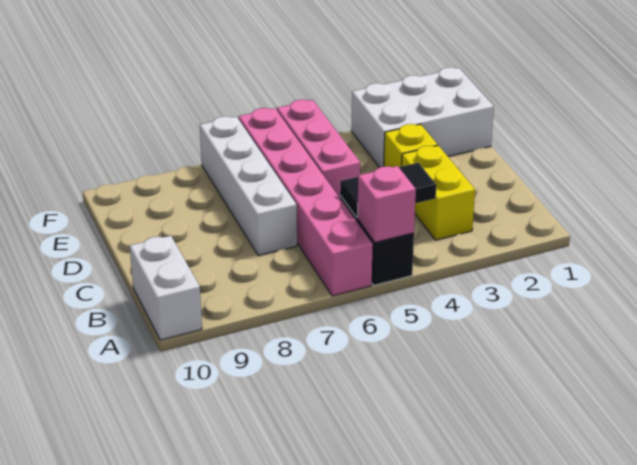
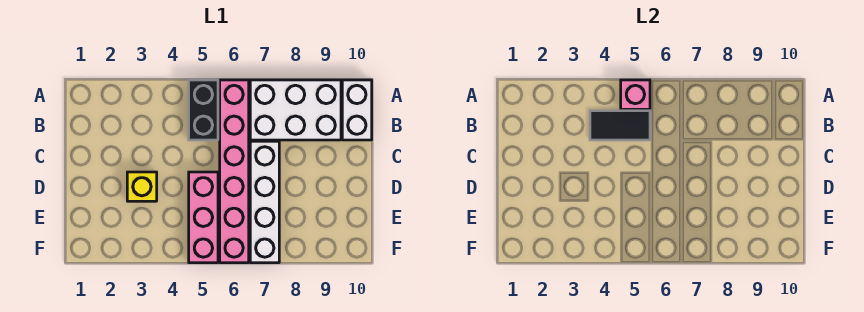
yellow brick B3:C3 level 1 -> none
white brick E1:F3 level 1 -> white brick A7:B9 level 1

